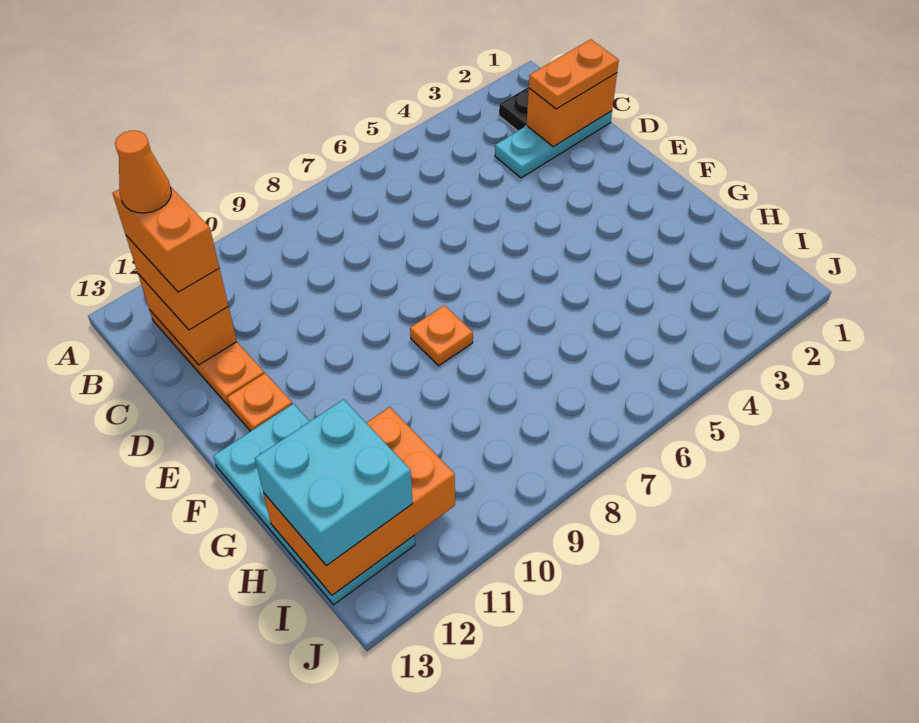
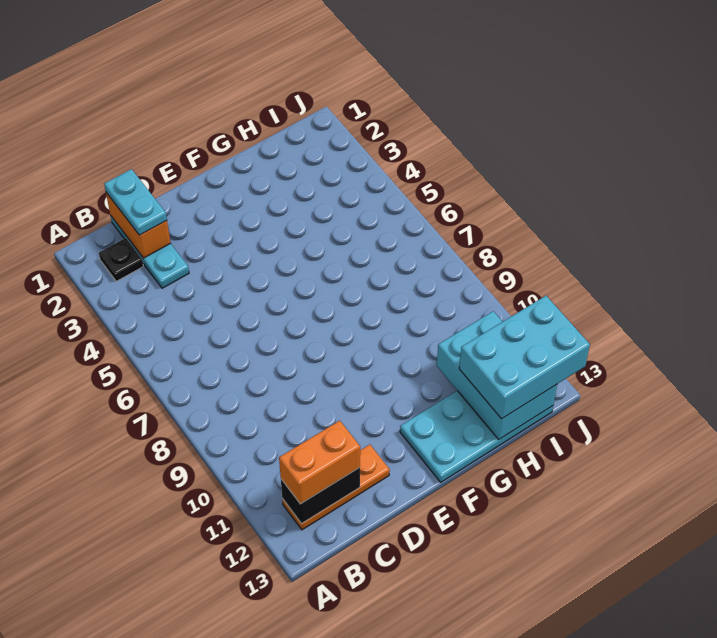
orange brick B12:C12 level 2 -> black brick B12:C12 level 2
orange brick B12:C12 level 4 -> none
orange cone B12 level 5 -> none
orange plate C1:C2 level 3 -> cyan plate C1:C2 level 3
orange plate E12 level 1 -> none
orange plate F8 level 1 -> none
orange brick H11:I13 level 2 -> cyan brick H11:I13 level 2
cyan brick H12:I13 level 3 -> cyan brick H12:J13 level 3

